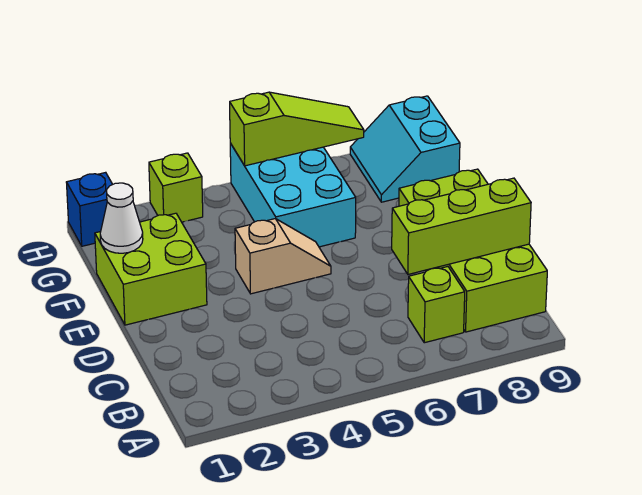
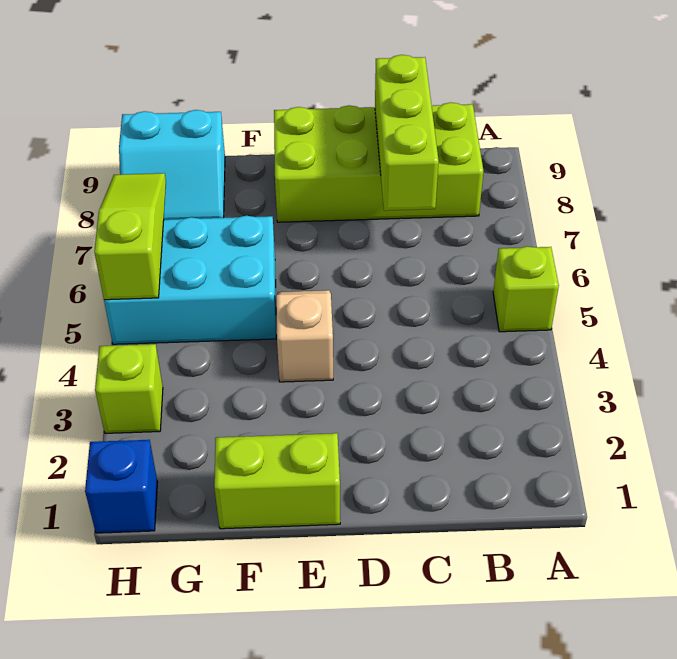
lime brick B7 level 1 -> lime brick A5 level 1
lime brick E1:F2 level 1 -> lime brick E1:F1 level 1
white cone F1 level 2 -> none

